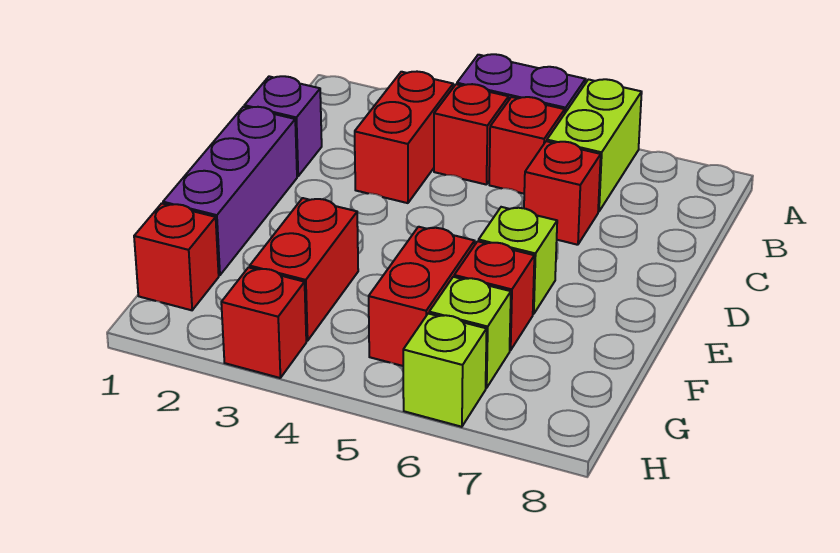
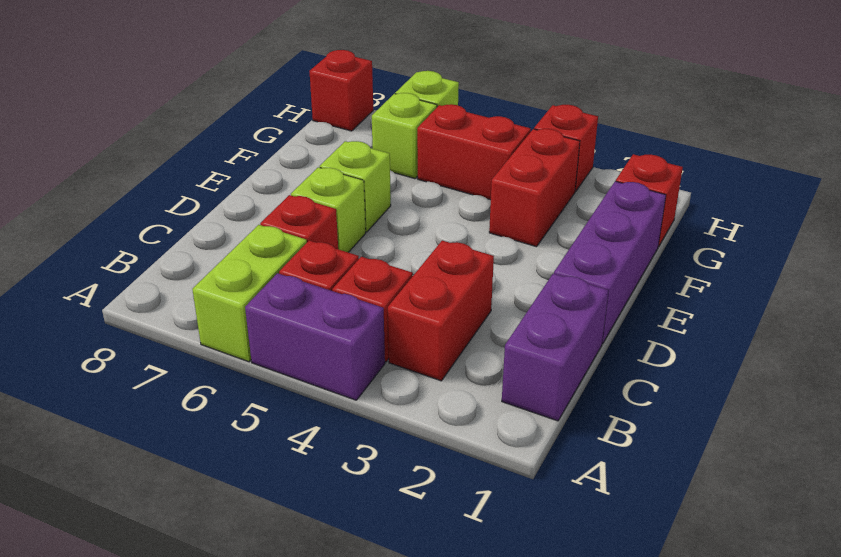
purple brick C1 level 1 -> purple brick B1:C1 level 1
none -> lime brick D6 level 1
red brick F5:G5 level 1 -> red brick G4:G5 level 1
red brick F6 level 1 -> red brick H8 level 1

